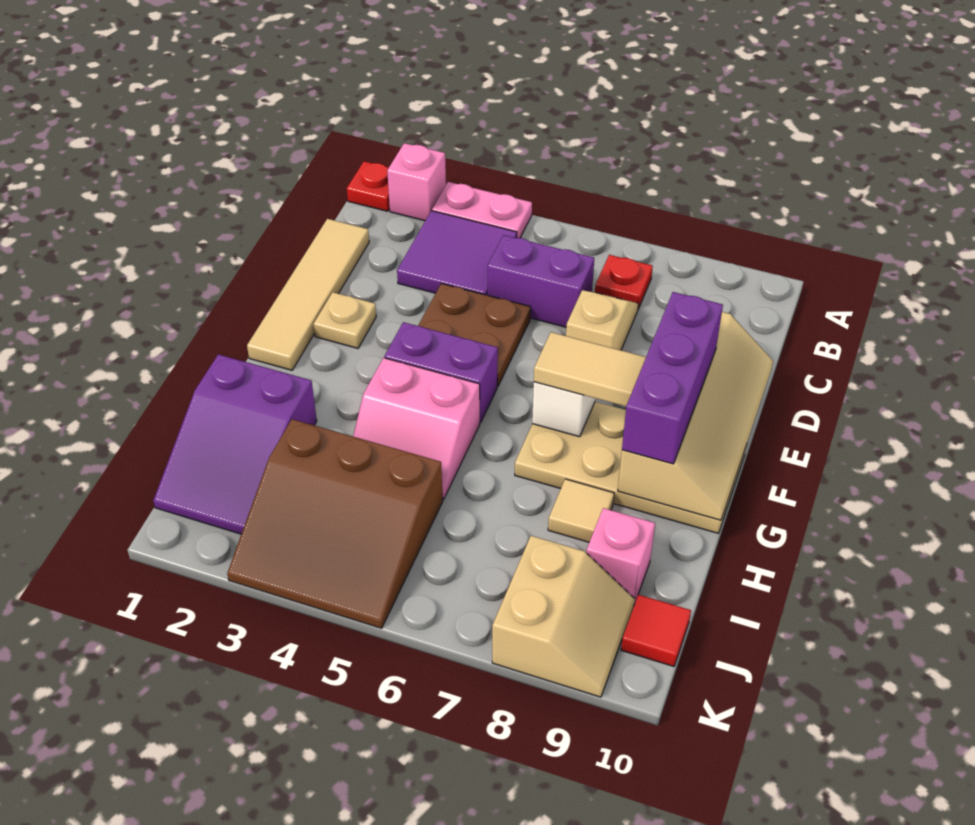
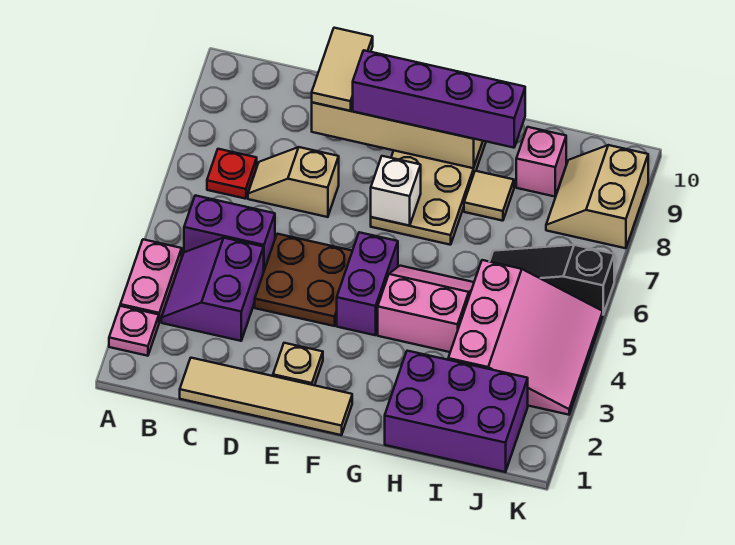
red plate A1 level 1 -> none
pink brick A2 level 1 -> pink plate A2 level 1
purple tile B3:C4 level 1 -> purple slope B3:C4 level 1 top C
purple brick C5:C6 level 1 -> purple brick B5:C5 level 1
purple brick E9:G9 level 3 -> purple brick E9:H9 level 3
tan tile F7:F8 level 3 -> tan tile D9:D10 level 3
pink slope G4:H5 level 1 top G -> pink slope G4:H5 level 1 top 4
purple slope H1:J2 level 1 top H -> purple brick H1:J2 level 1
brown slope I3:K5 level 1 top I -> pink slope I3:K5 level 1 top I
none -> black slope I6:K6 level 1 top K
tan slope J8:K9 level 1 top 8 -> tan slope J8:K9 level 1 top K
red tile J10 level 1 -> none

